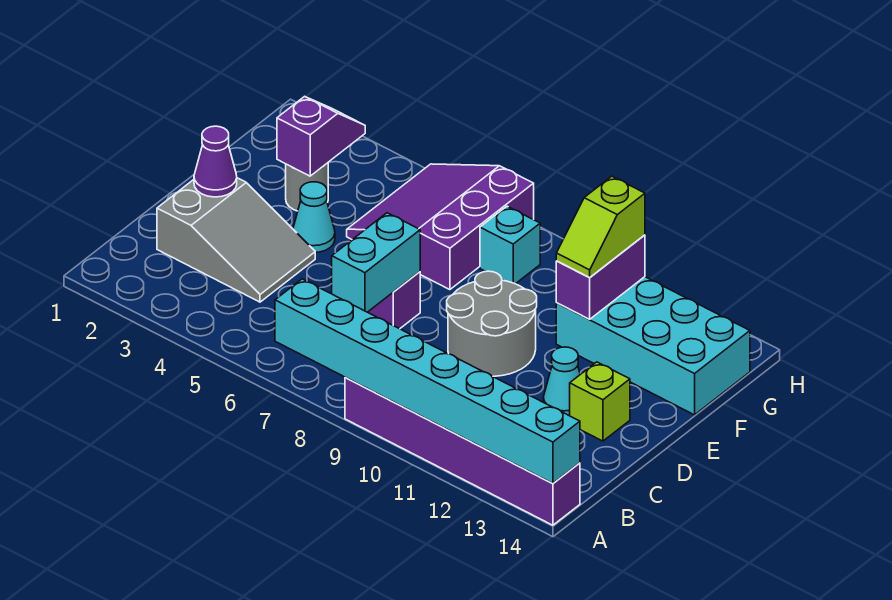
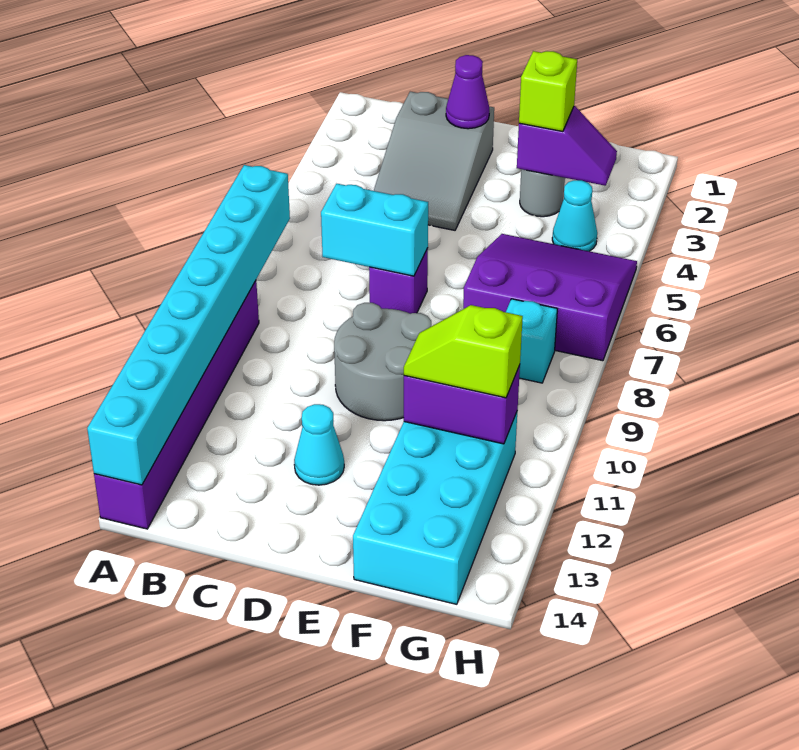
lime brick D13 level 1 -> lime brick F3 level 3
cyan cone E4 level 1 -> cyan cone G4 level 1

